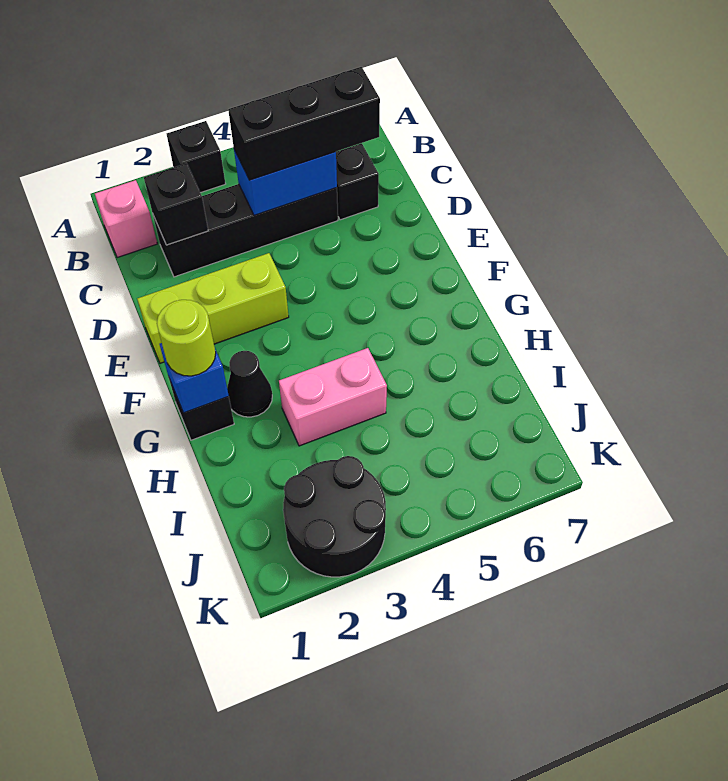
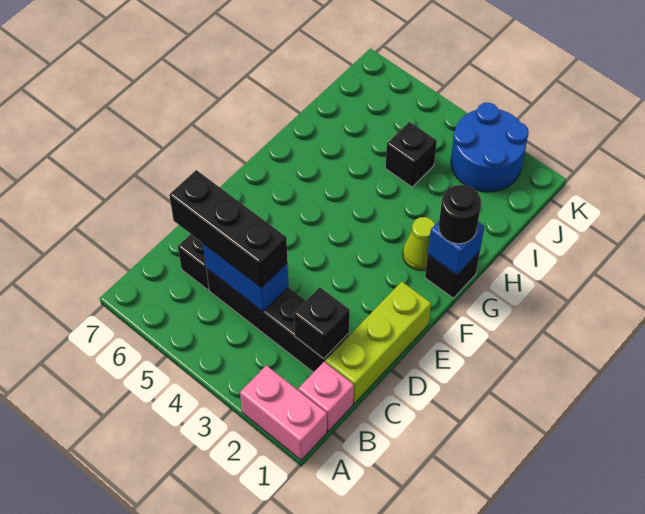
black brick A3 level 1 -> black brick I4 level 1
lime brick E1:E3 level 1 -> lime brick C1:E1 level 1
lime round brick G1 level 3 -> black round brick G1 level 3
black cone G2 level 1 -> lime cone G2 level 1
pink brick H3:H4 level 1 -> pink brick A1:A2 level 1
black round brick J2:K3 level 1 -> blue round brick J2:K3 level 1

